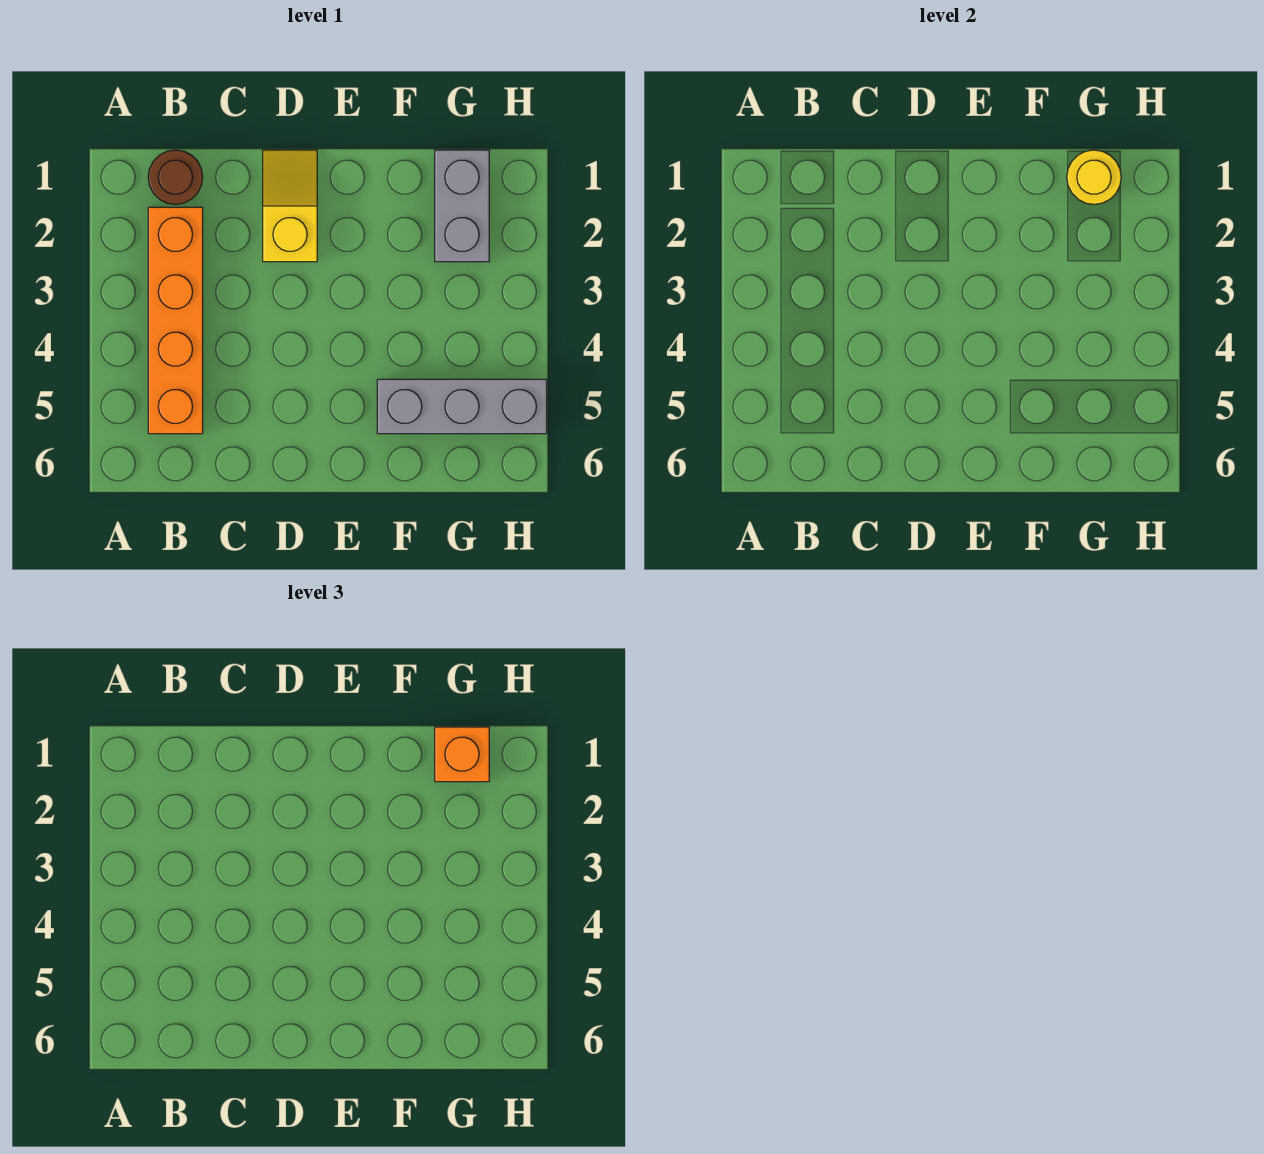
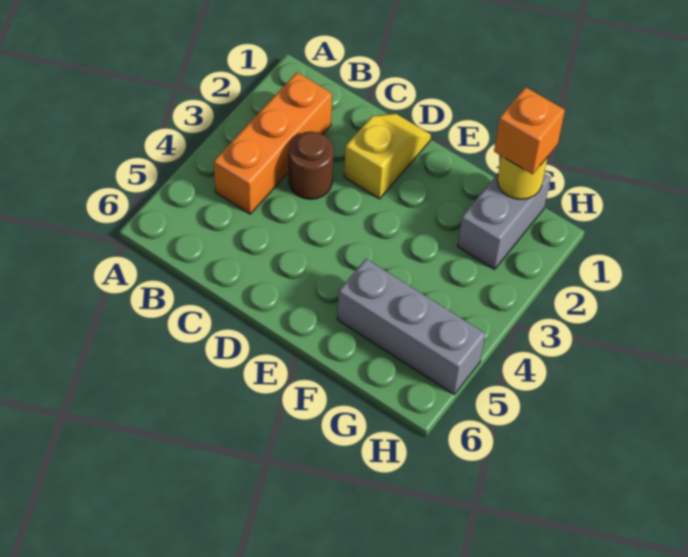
brown round brick B1 level 1 -> brown round brick C3 level 1
orange brick B2:B5 level 1 -> orange brick B2:B4 level 1

